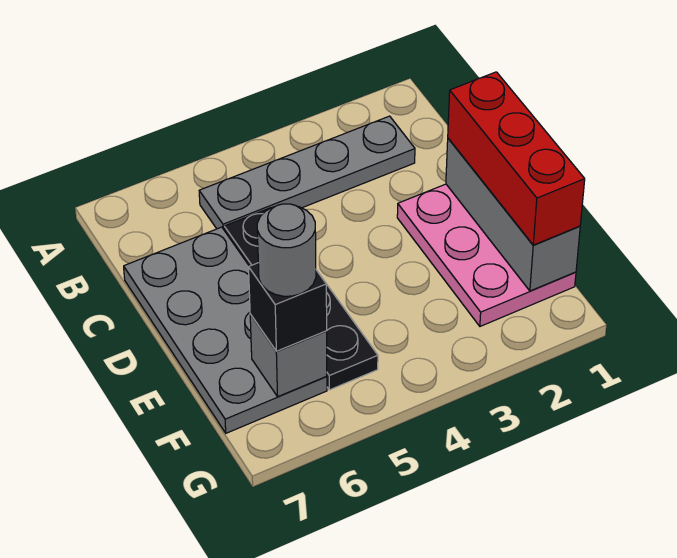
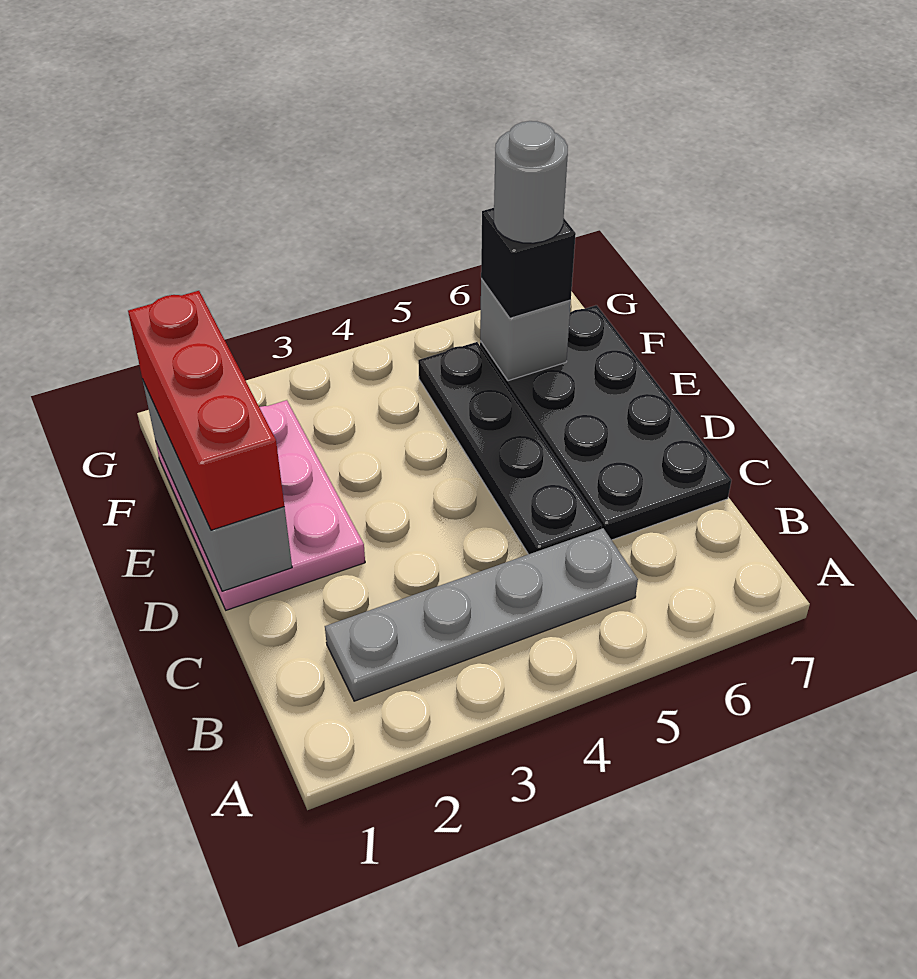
grey plate C6:F7 level 1 -> black plate C6:F7 level 1

